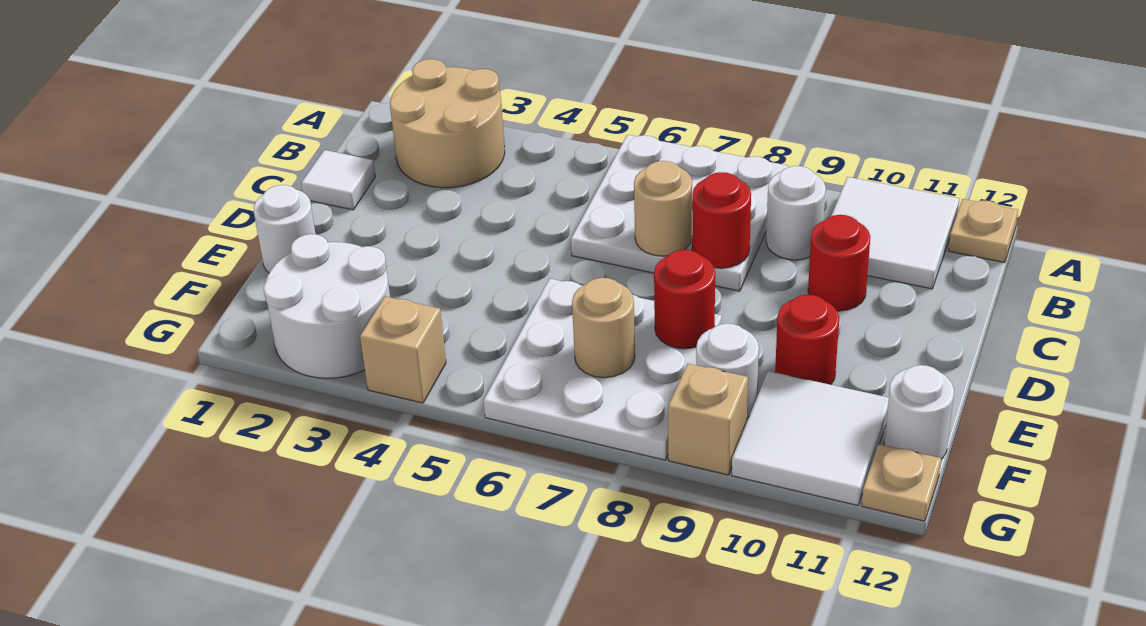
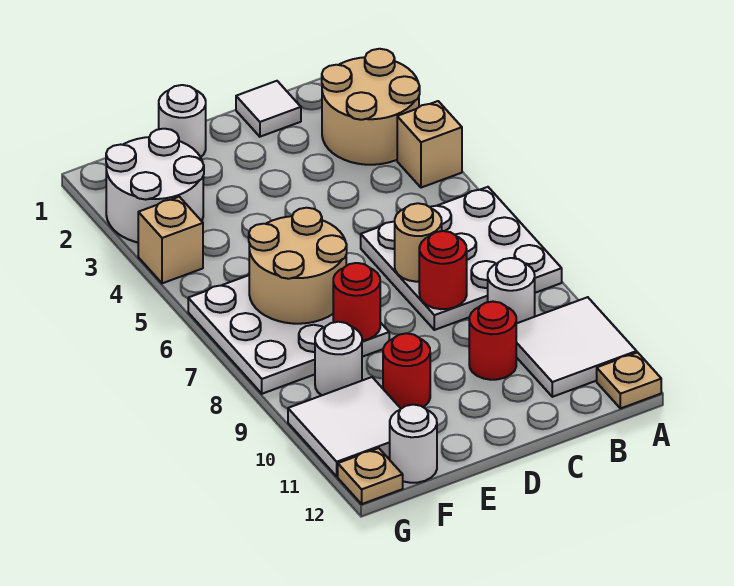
tan round brick F7 level 2 -> tan round brick E6:F7 level 2
tan brick G9 level 1 -> tan brick A4 level 1

